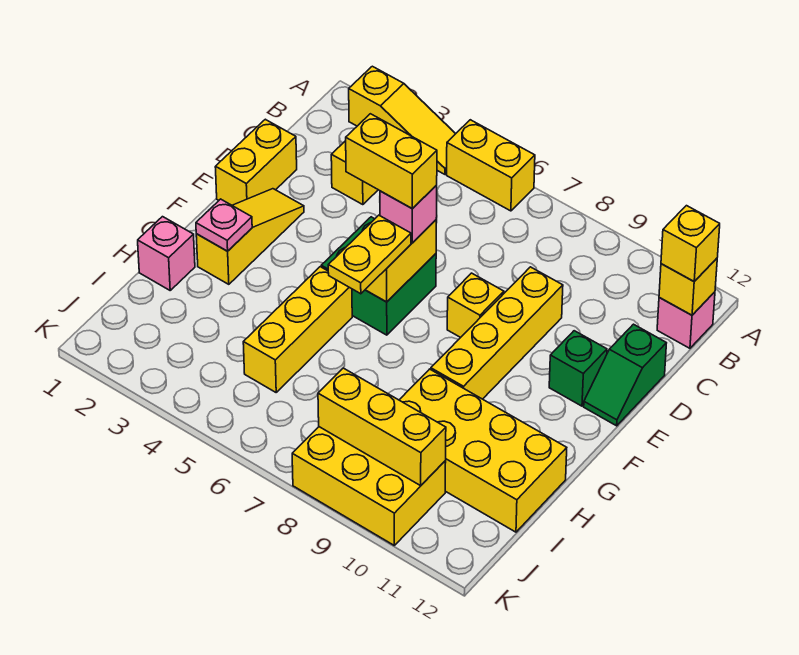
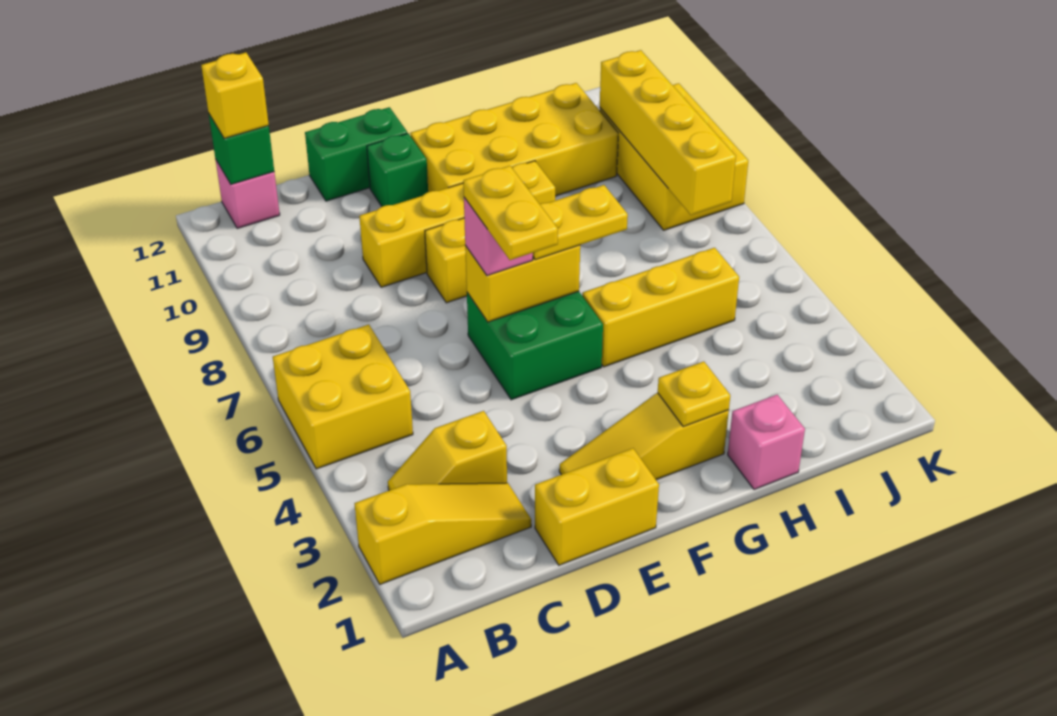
yellow slope A2:A4 level 1 top 2 -> yellow slope A2:C2 level 1 top A
yellow brick A5:A6 level 1 -> yellow brick A5:B6 level 1
yellow brick B12 level 2 -> green brick B12 level 2
green slope D12:E12 level 1 top D -> green brick D12:E12 level 1
yellow brick E5:E6 level 4 -> yellow plate E5:E6 level 4
pink plate G2 level 2 -> yellow plate G2 level 2
yellow brick H9:I12 level 1 -> yellow brick F10:I11 level 1
yellow brick J8:J10 level 2 -> yellow brick J7:J10 level 2

